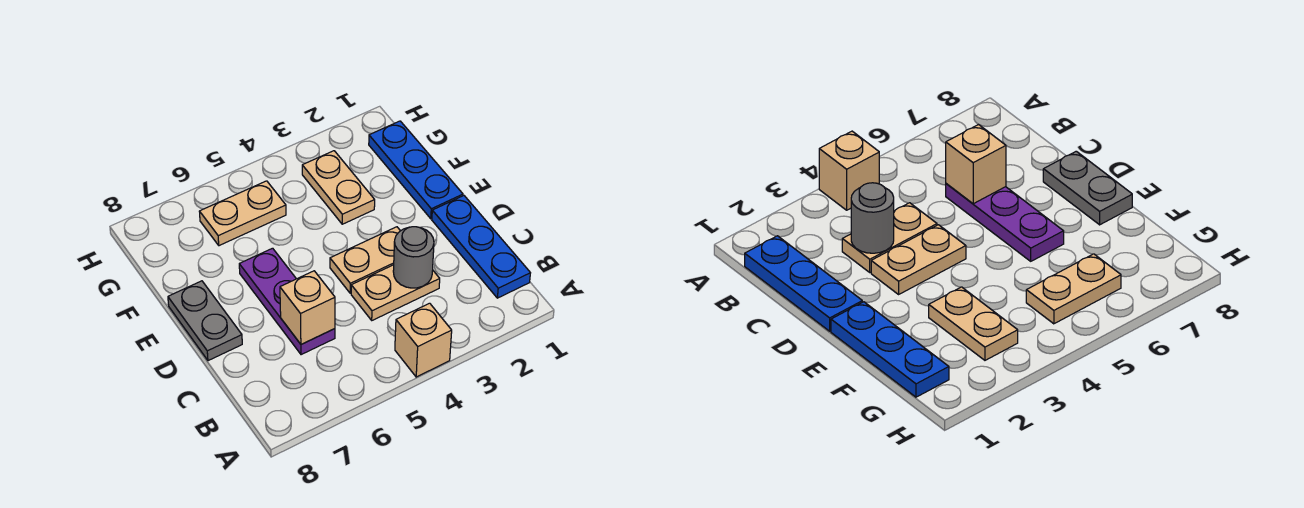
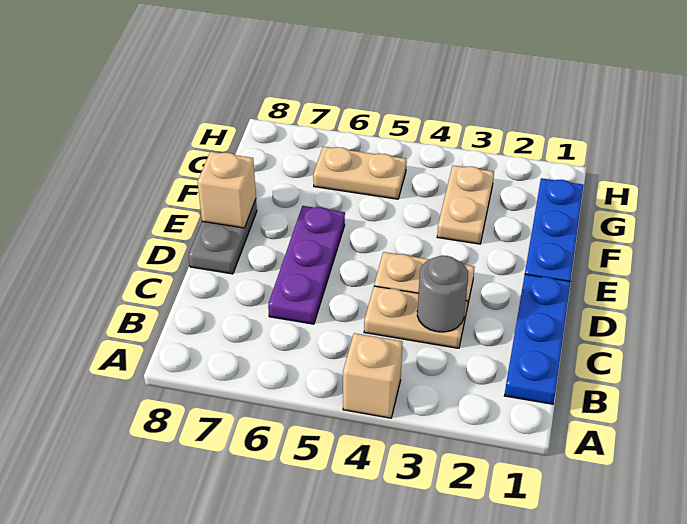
tan brick C6 level 2 -> tan brick E8 level 2

